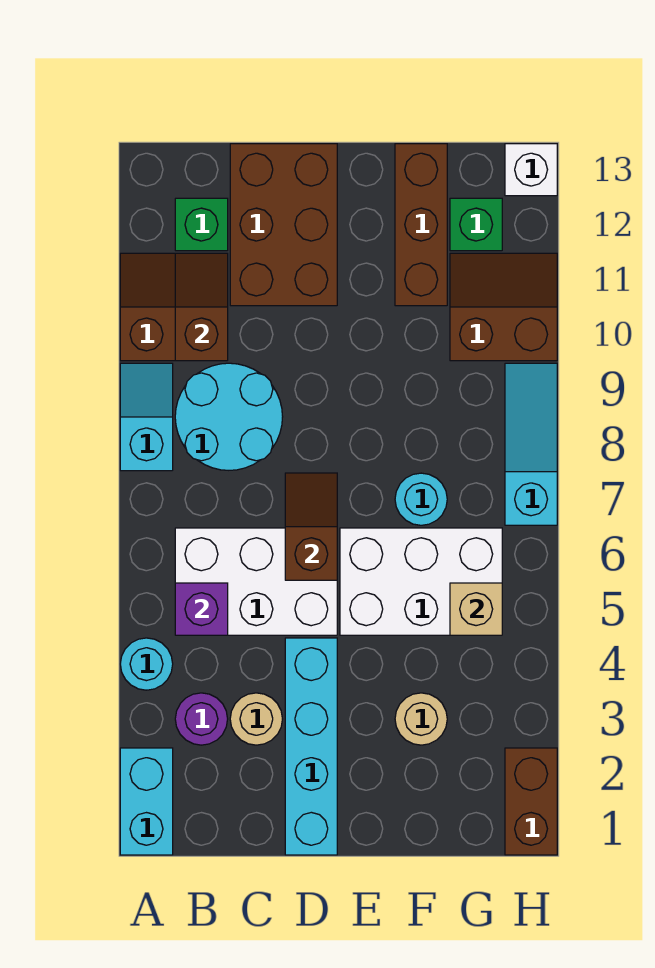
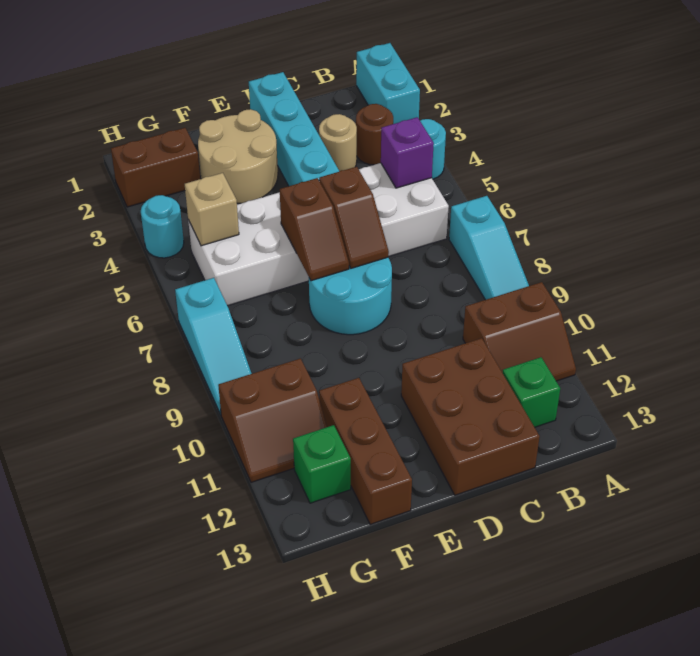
cyan slope A8:A9 level 1 top 8 -> cyan slope A7:A9 level 1 top 7
purple round brick B3 level 1 -> brown round brick B3 level 1
cyan round brick B8:C9 level 1 -> cyan round brick D7:E8 level 1
brown slope B10:B11 level 2 top 10 -> brown slope E6:E7 level 2 top 6
tan round brick F3 level 1 -> tan round brick E2:F3 level 1
cyan round brick F7 level 1 -> cyan round brick H4 level 1
brown brick H1:H2 level 1 -> brown brick G2:H2 level 1
white brick H13 level 1 -> none

